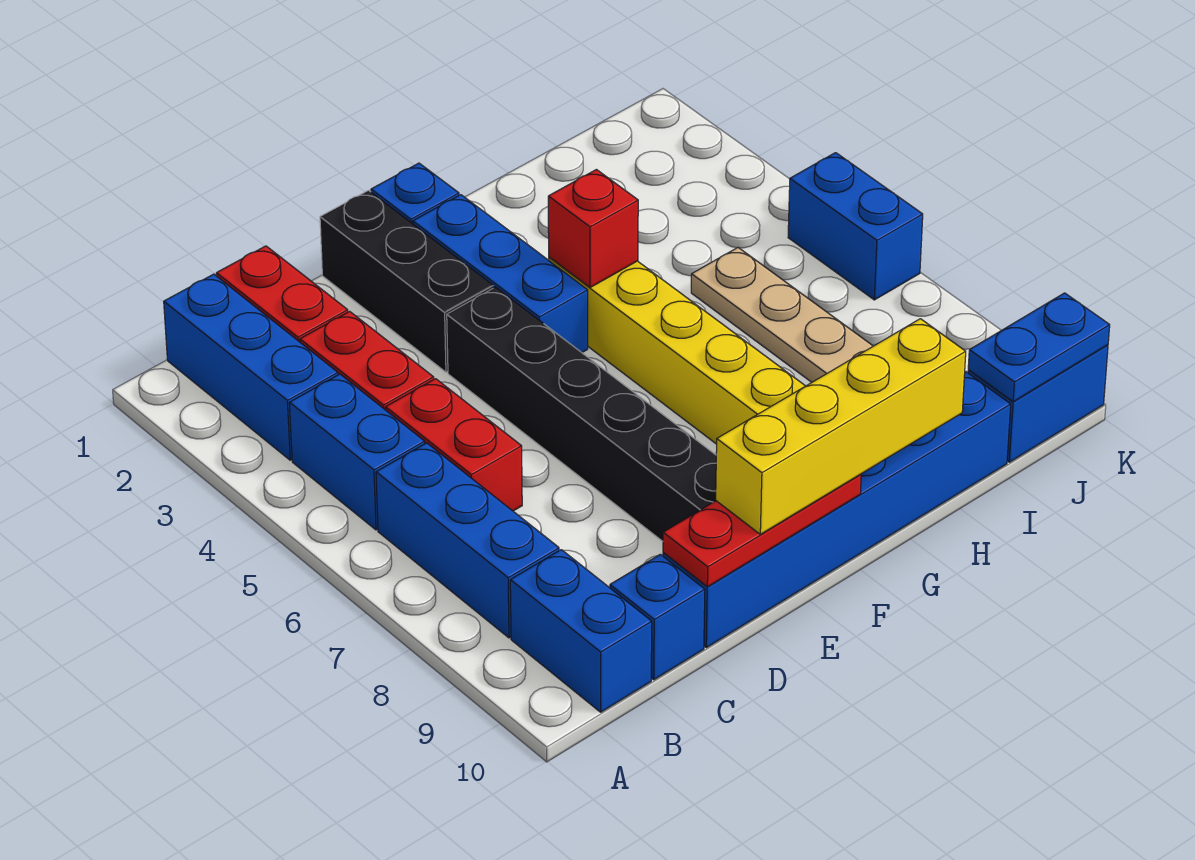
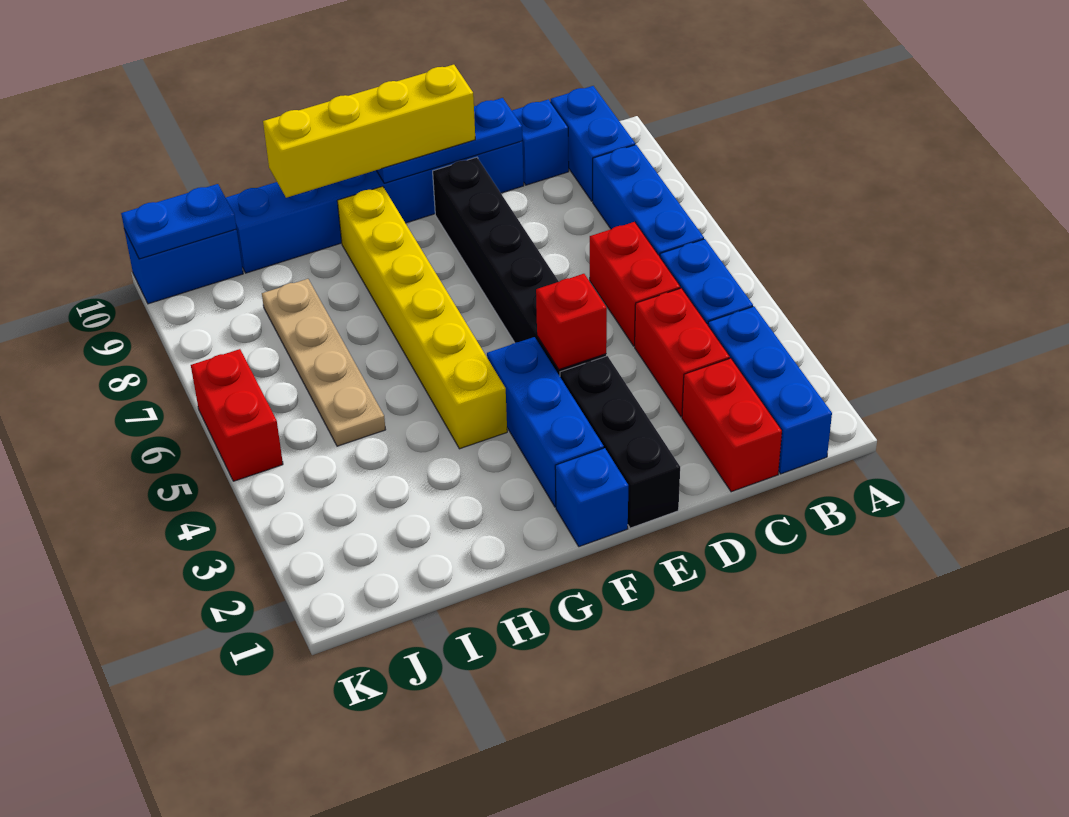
red plate D10:F10 level 2 -> blue plate D10:F10 level 2
red brick G4 level 2 -> red brick E4 level 2
blue brick K5:K6 level 1 -> red brick K5:K6 level 1

